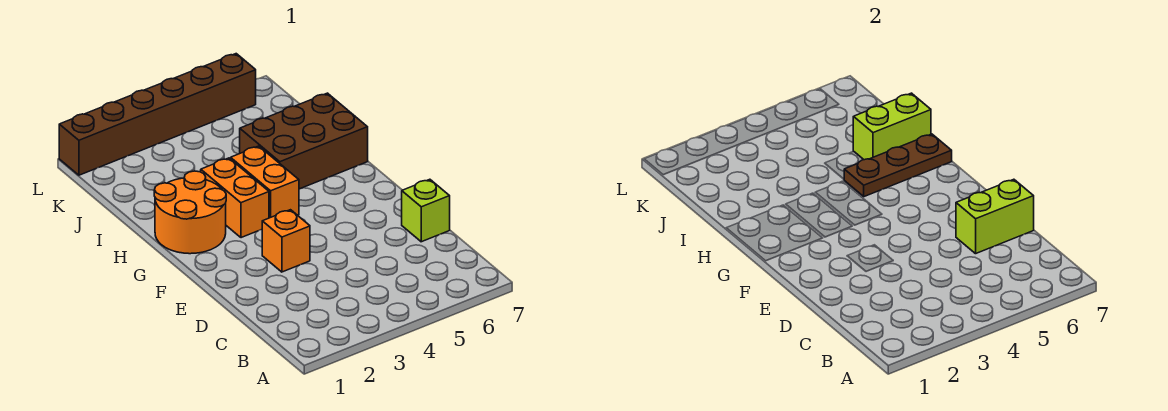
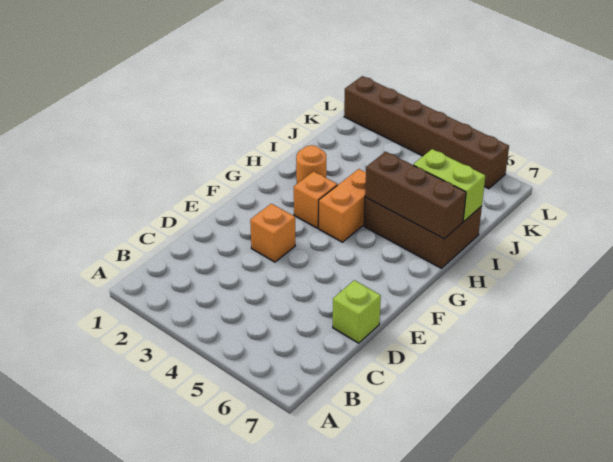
lime brick D6:D7 level 2 -> none
orange round brick G1:H2 level 1 -> orange round brick H2 level 1
orange brick G3:H3 level 1 -> orange brick G3 level 1
brown plate H5:H7 level 2 -> brown brick H5:H7 level 2

